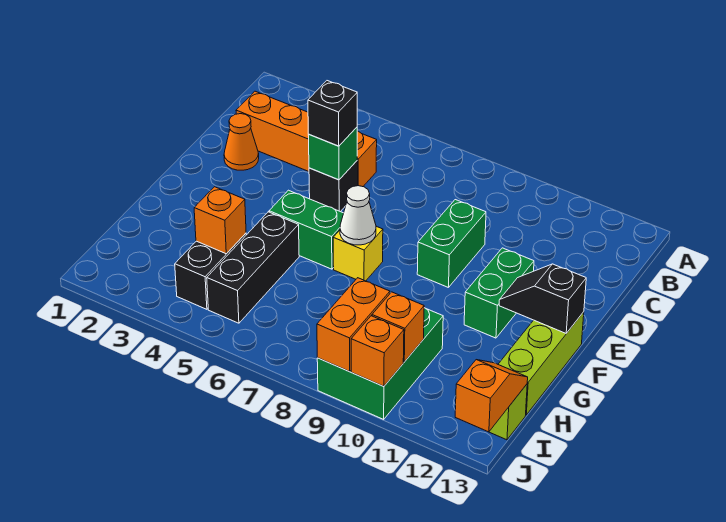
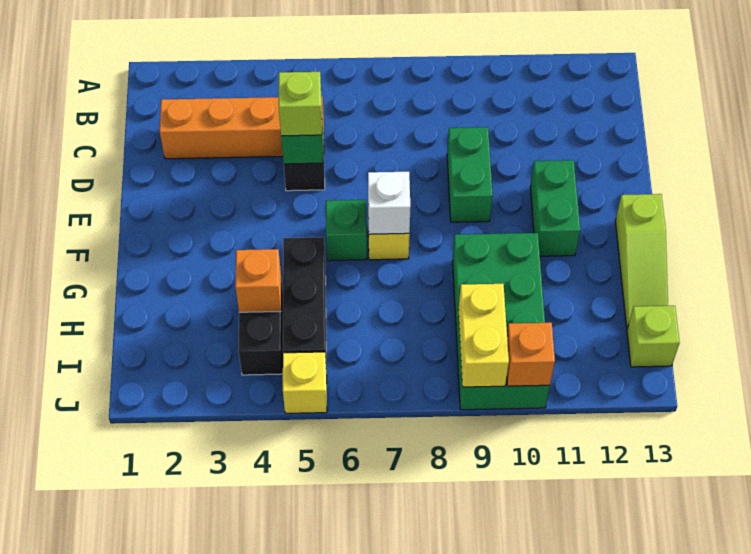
orange cone D2 level 1 -> none
black brick D5 level 3 -> lime brick D5 level 3
green brick F5:F6 level 1 -> green brick F6 level 1
white cone F7 level 2 -> white brick F7 level 2
black slope F12:F13 level 2 top 13 -> none
lime brick F13:H13 level 1 -> lime slope F13:H13 level 1 top F
green brick H9:J10 level 1 -> green brick G9:J10 level 1
orange brick I9:J9 level 2 -> yellow brick I9:J9 level 2
orange brick I10 level 2 -> none
orange slope I13:J13 level 2 top J -> none
none -> yellow brick J5 level 1

